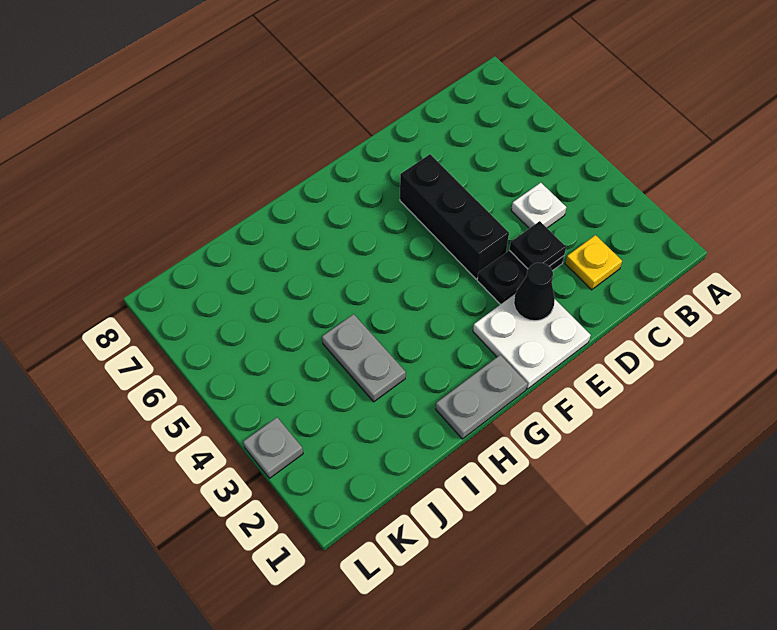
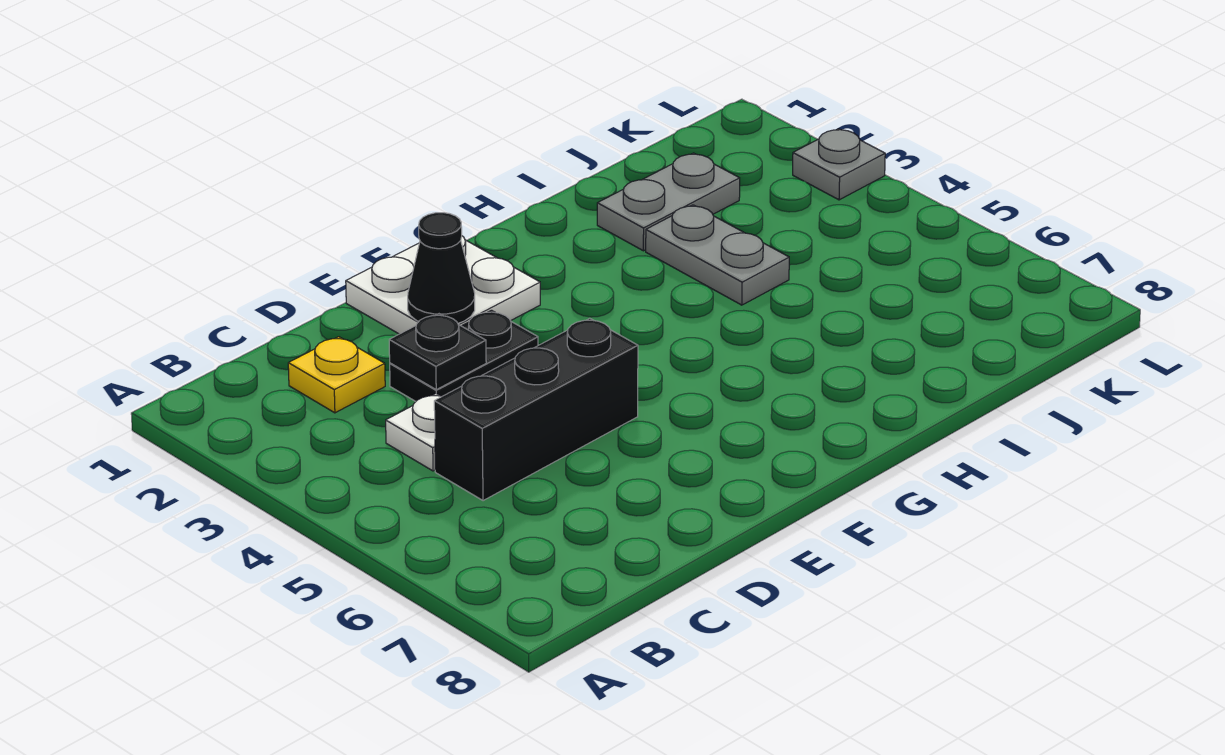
black brick E4:E6 level 1 -> black brick C5:E5 level 1
grey plate G1:H1 level 1 -> grey plate I2:J2 level 1

